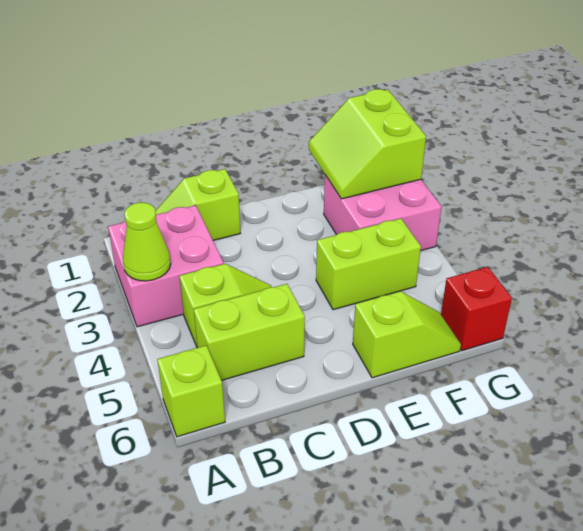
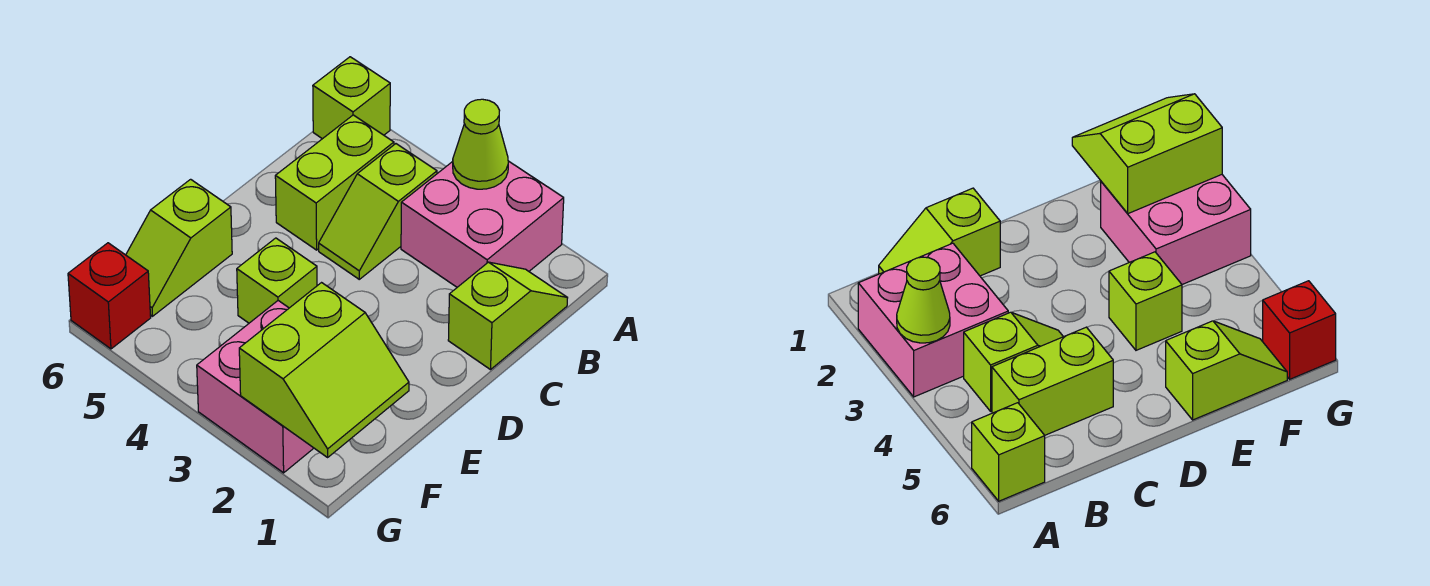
lime brick E4:F4 level 1 -> lime brick E4 level 1
lime slope F1:G2 level 2 top G -> lime slope F1:G2 level 2 top 2

